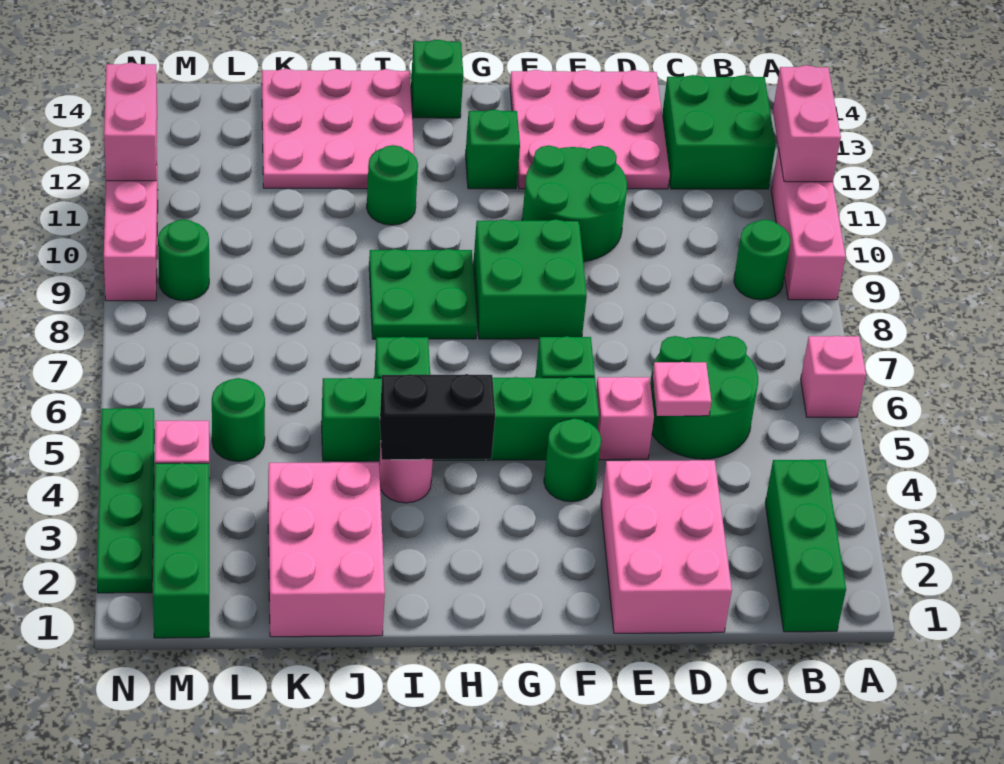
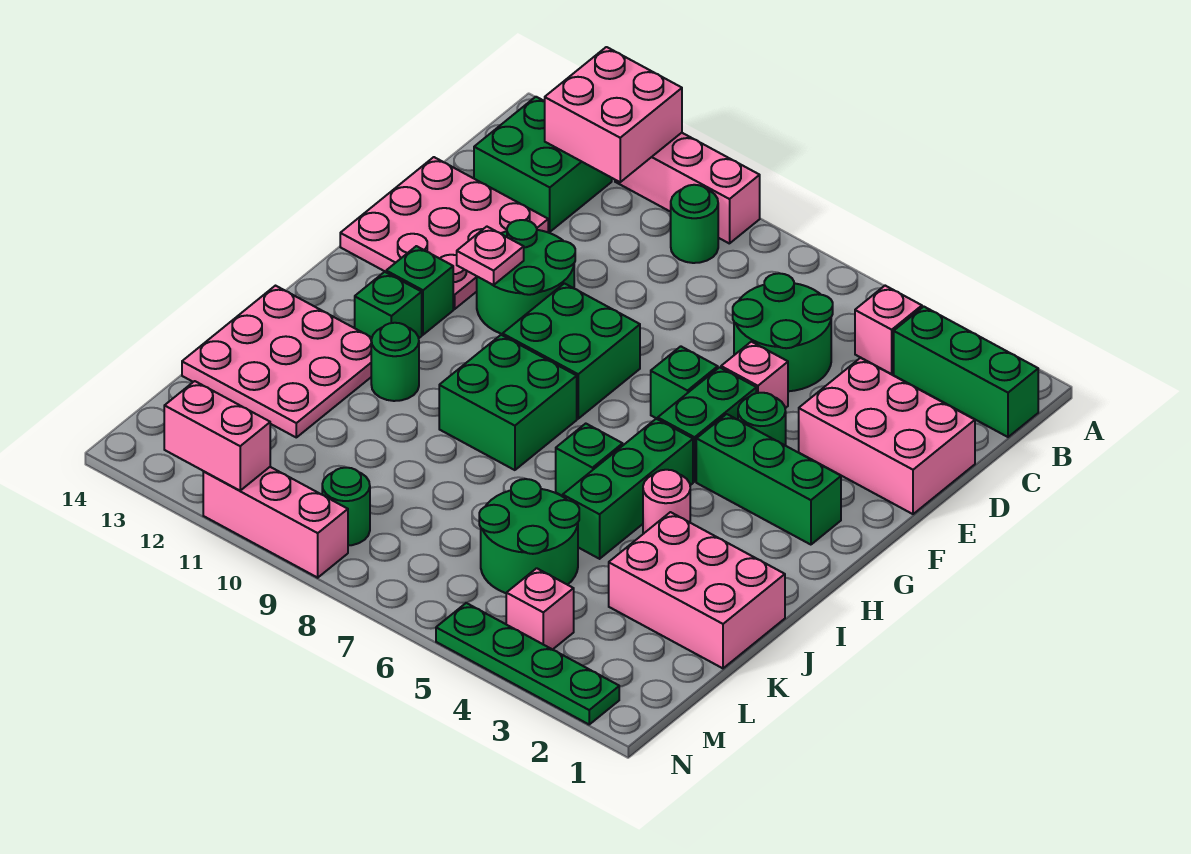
pink brick A6 level 1 -> pink brick B4 level 1
pink brick A11:A12 level 2 -> pink brick A11:B12 level 2
pink plate D5 level 2 -> pink plate F11 level 2
black brick H4:I4 level 2 -> none
green plate H8:I9 level 1 -> green brick H8:I9 level 1
green brick H14 level 1 -> green brick H12 level 1
green round brick L5 level 1 -> green round brick K5:L6 level 1
green brick M1:M3 level 1 -> green brick G2:G4 level 1

